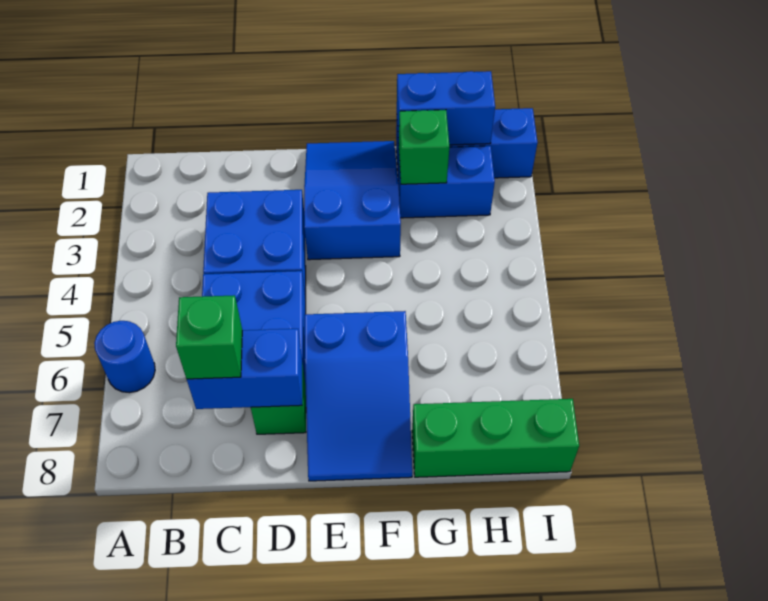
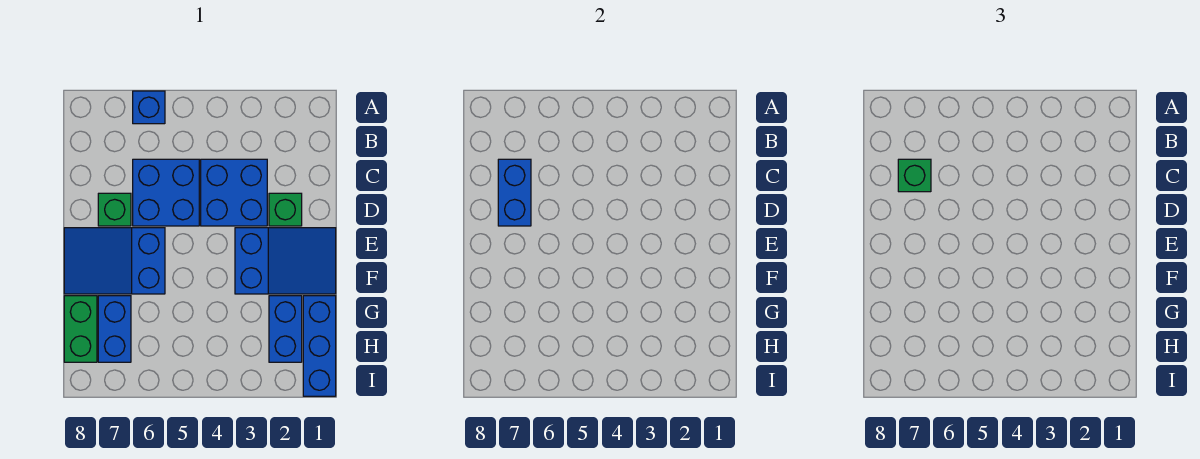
blue round brick A6 level 1 -> blue brick A6 level 1
blue brick G1:H1 level 2 -> blue brick G7:H7 level 1
green brick G2 level 2 -> green brick D2 level 1
green brick G8:I8 level 1 -> green brick G8:H8 level 1

